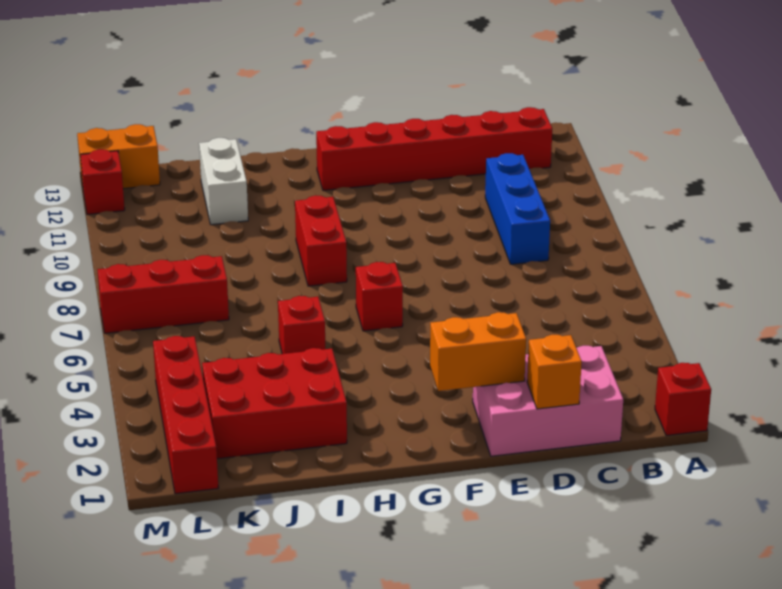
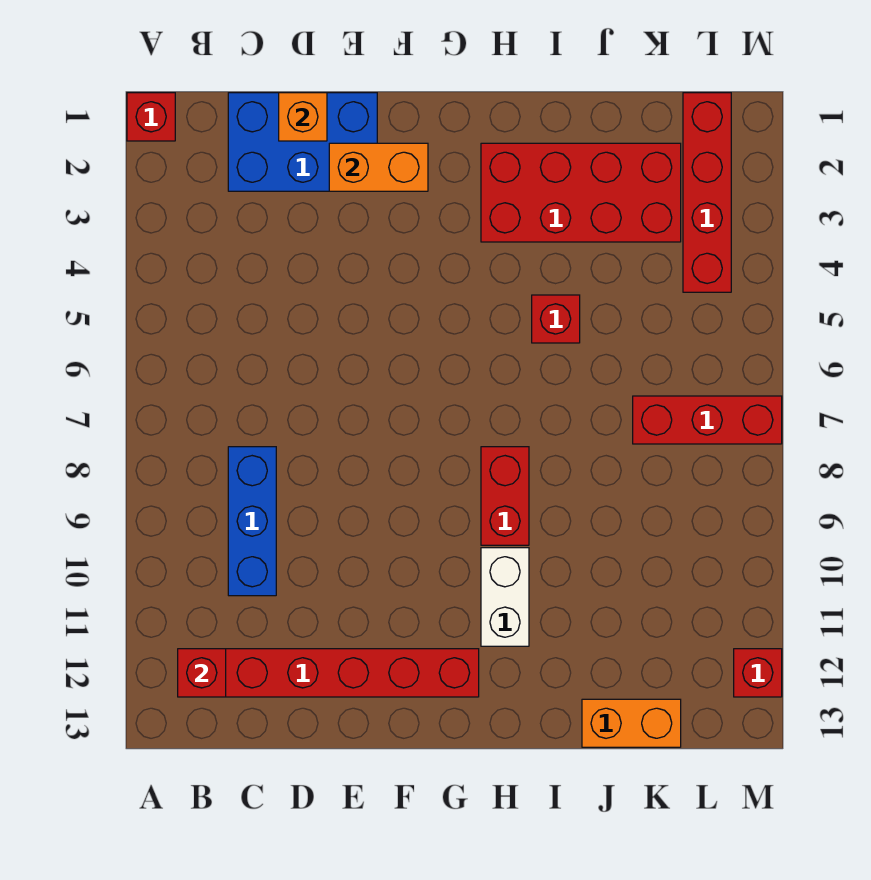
pink brick C1:E2 level 1 -> blue brick C1:E2 level 1
red brick G6 level 1 -> red brick B12 level 2
red brick I2:K3 level 1 -> red brick H2:K3 level 1
white brick J11:J12 level 1 -> white brick H10:H11 level 1
orange brick L13:M13 level 1 -> orange brick J13:K13 level 1

